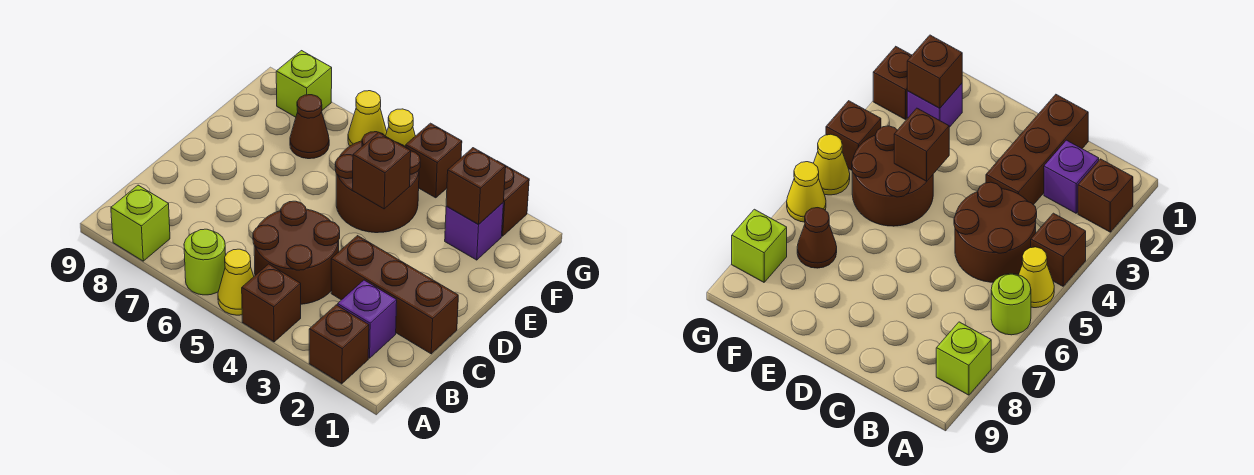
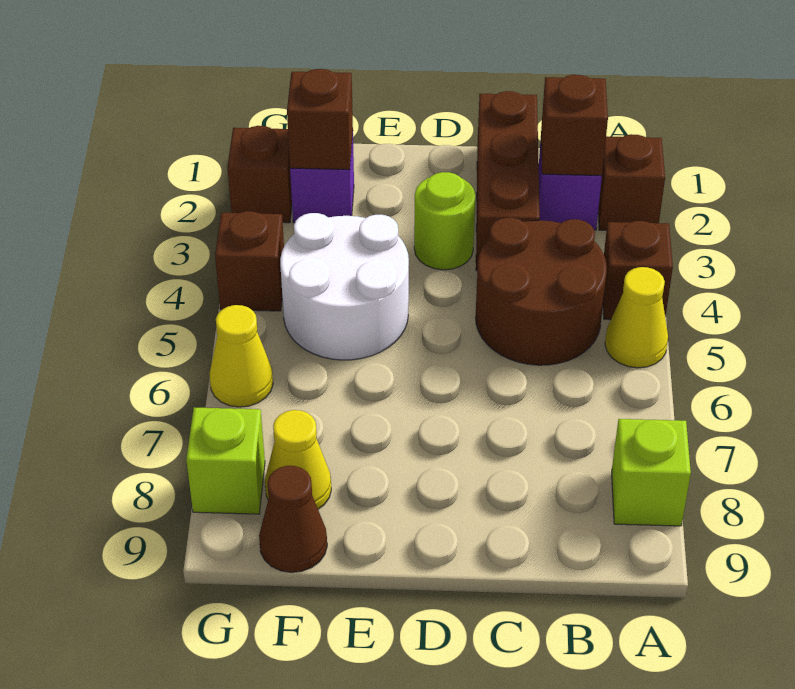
lime round brick A6 level 1 -> lime round brick D3 level 1
brown round brick E4:F5 level 1 -> white round brick E4:F5 level 1
brown brick E4 level 2 -> brown brick B2 level 2
brown cone F7 level 1 -> brown cone F9 level 1
yellow cone G5 level 1 -> yellow cone F8 level 1

